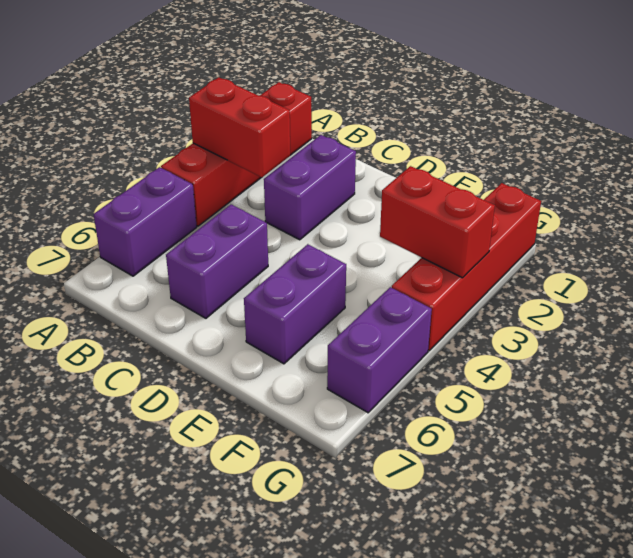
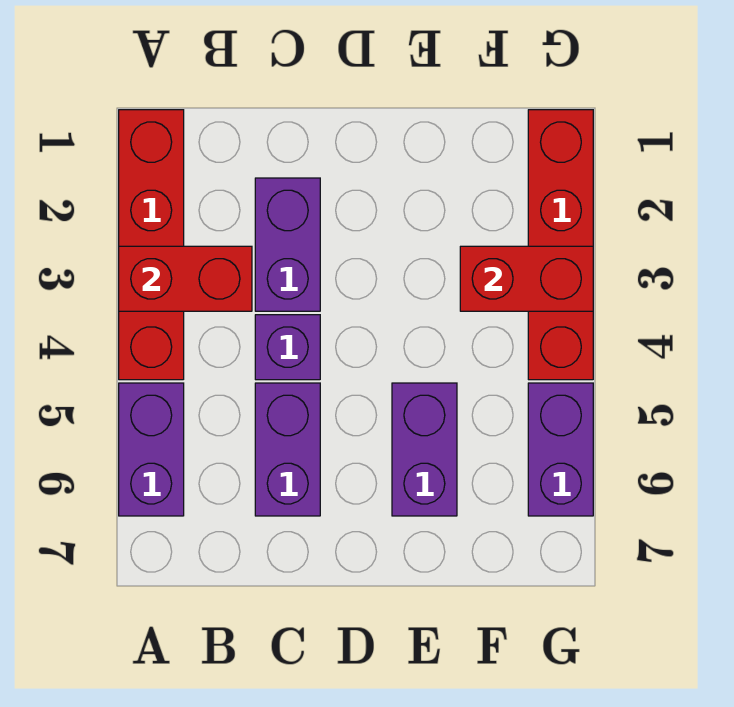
none -> purple brick C4 level 1

